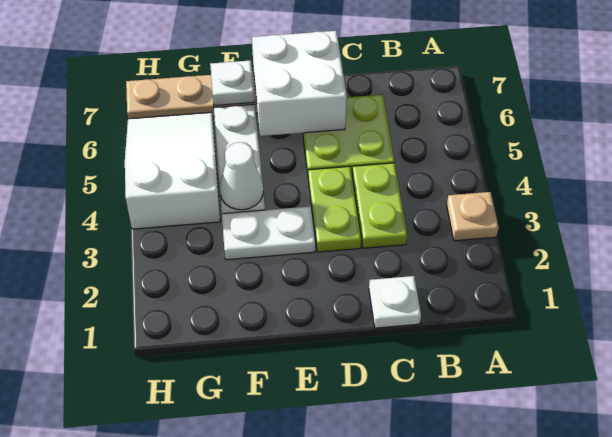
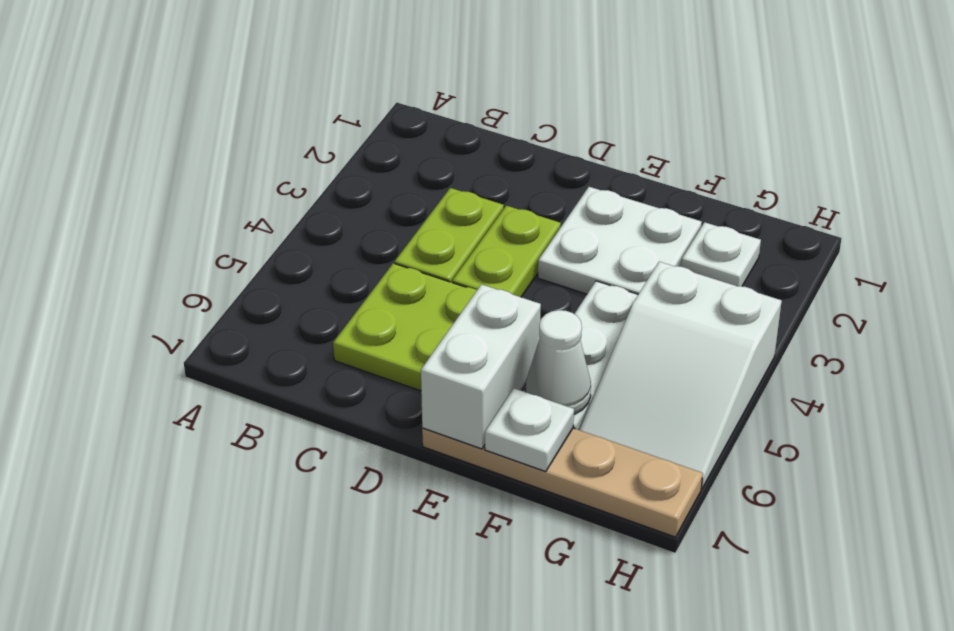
tan plate A3 level 1 -> none
white plate C1 level 1 -> white plate G2 level 1
white brick D6:E7 level 2 -> white brick E6:E7 level 2
white plate E3:F3 level 1 -> white plate E2:F3 level 1
white cone F4 level 2 -> white cone F6 level 2

